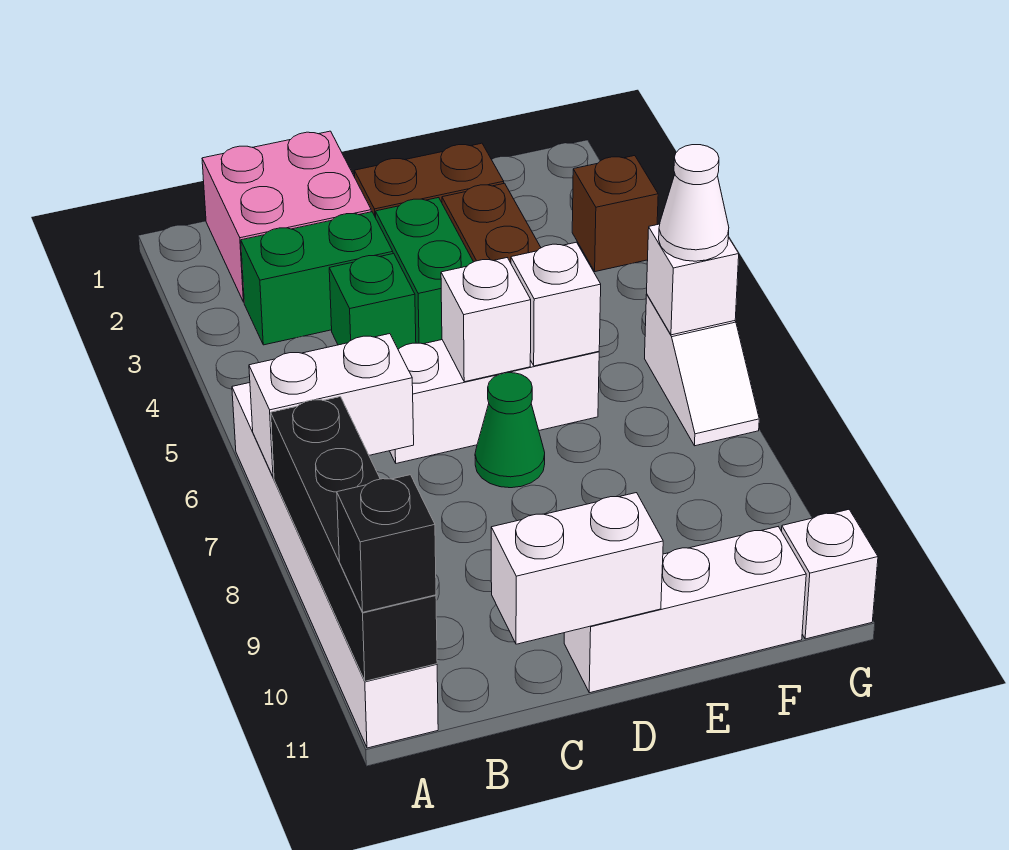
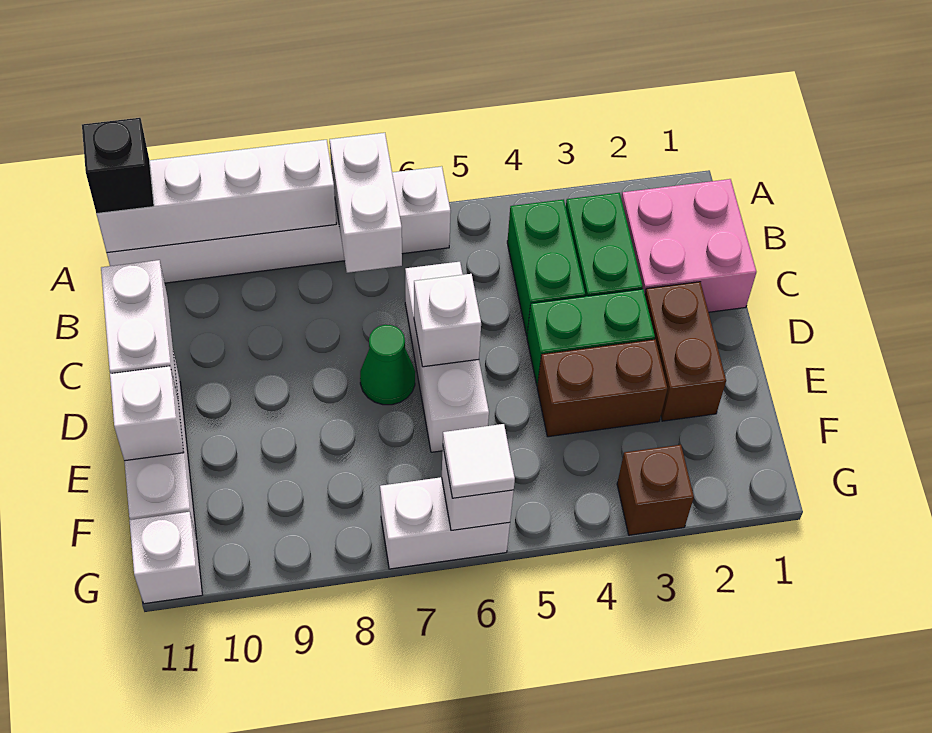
black brick A8:A11 level 2 -> white brick A8:A11 level 2
green brick C4 level 1 -> green brick B4:C4 level 1
white brick E6 level 2 -> white brick E11 level 2
white slope G6:G7 level 1 top 6 -> white brick G6:G7 level 1
white cone G6 level 3 -> white tile G6 level 3

